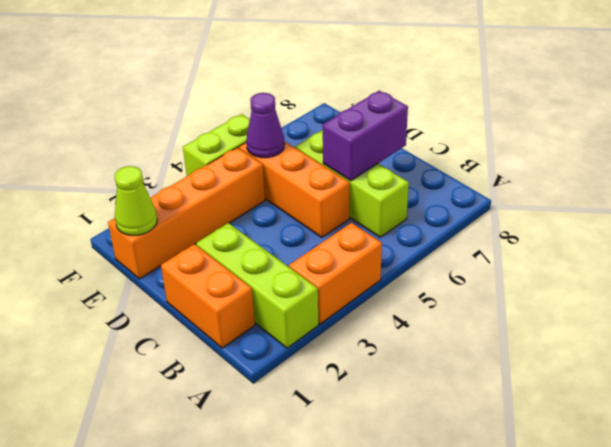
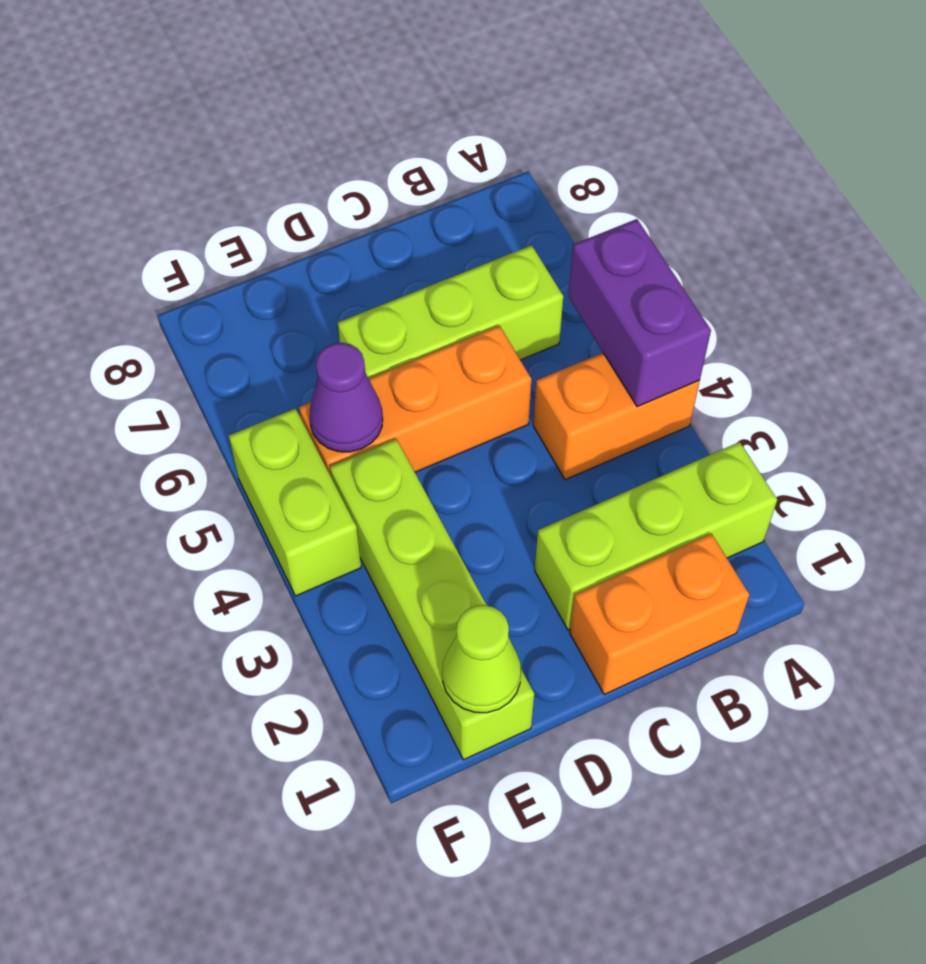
orange brick A3:A4 level 1 -> orange brick A4:B4 level 1
purple brick C6:C7 level 2 -> purple brick A4:A5 level 2
orange brick E1:E4 level 1 -> lime brick E1:E4 level 1

